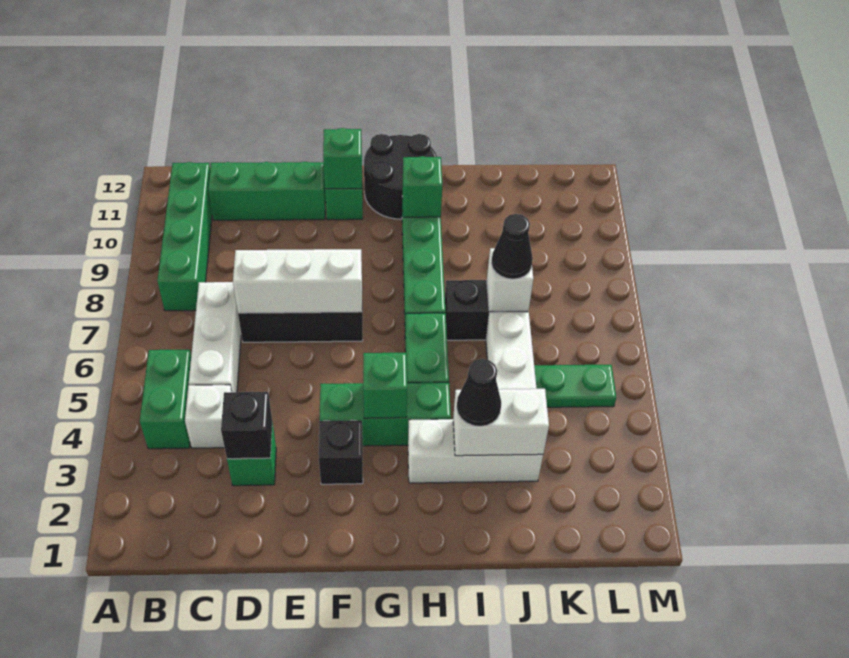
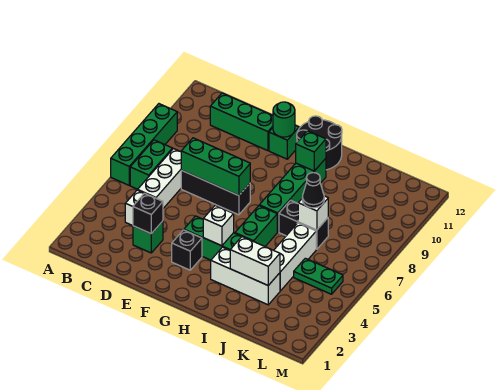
green brick B4:B5 level 1 -> green brick B6:B7 level 1
green brick B8:B11 level 1 -> green brick A6:A9 level 1
white brick D7:F7 level 2 -> green brick D7:F7 level 2
green brick F11 level 2 -> green round brick F11 level 2
green brick G4 level 2 -> white brick G4 level 2
black cone I3 level 3 -> none

